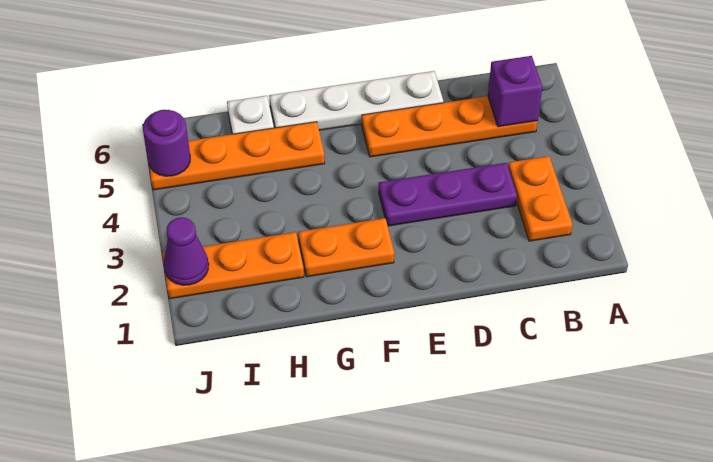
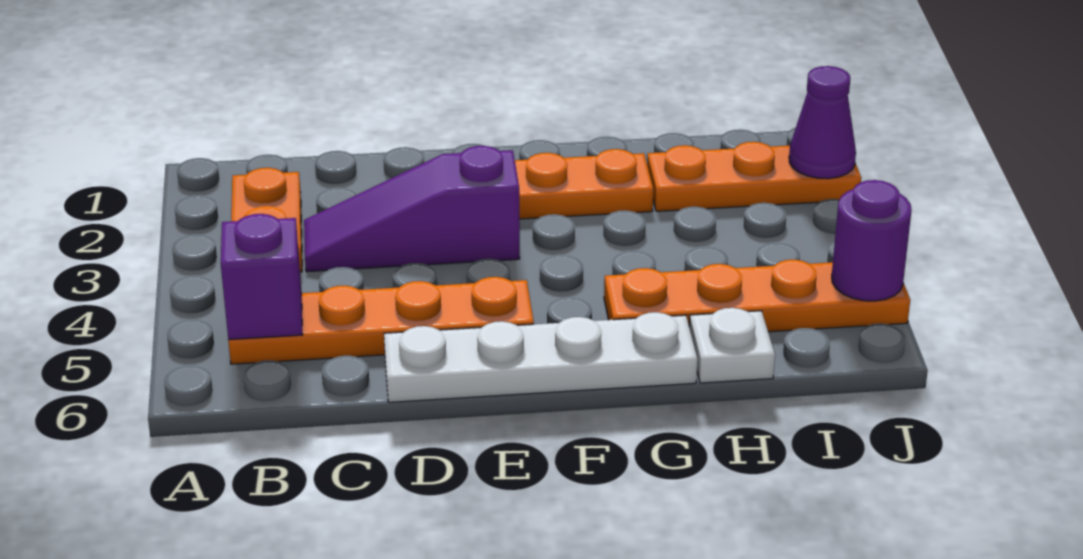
purple plate C3:E3 level 1 -> purple slope C3:E3 level 1 top E

